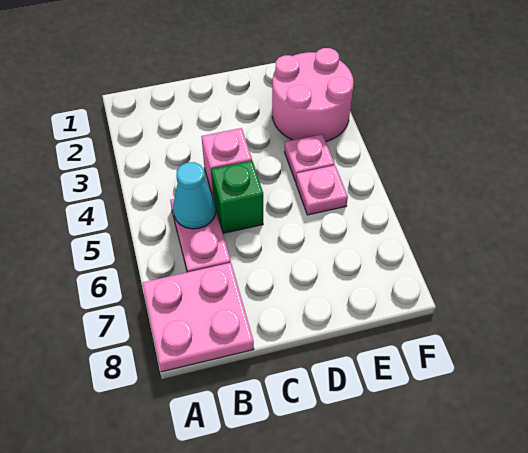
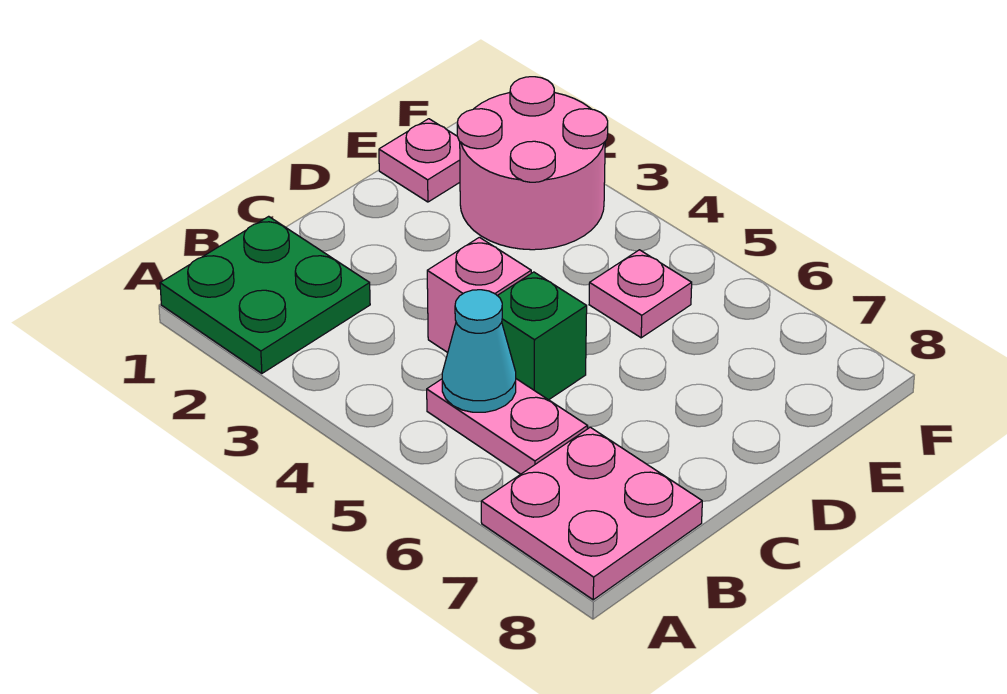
none -> green plate A1:B2 level 1
pink plate E4 level 1 -> pink plate E1 level 1

